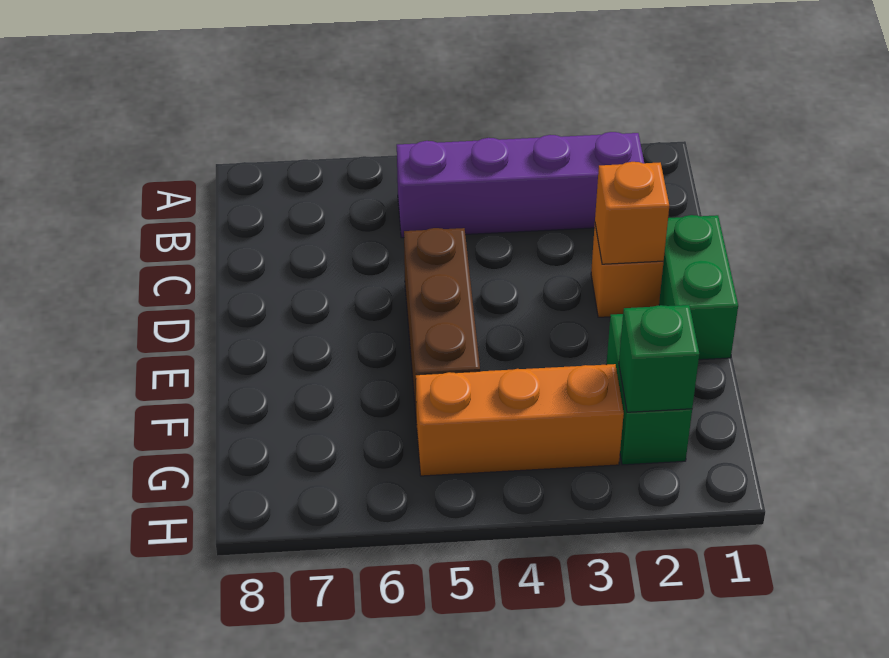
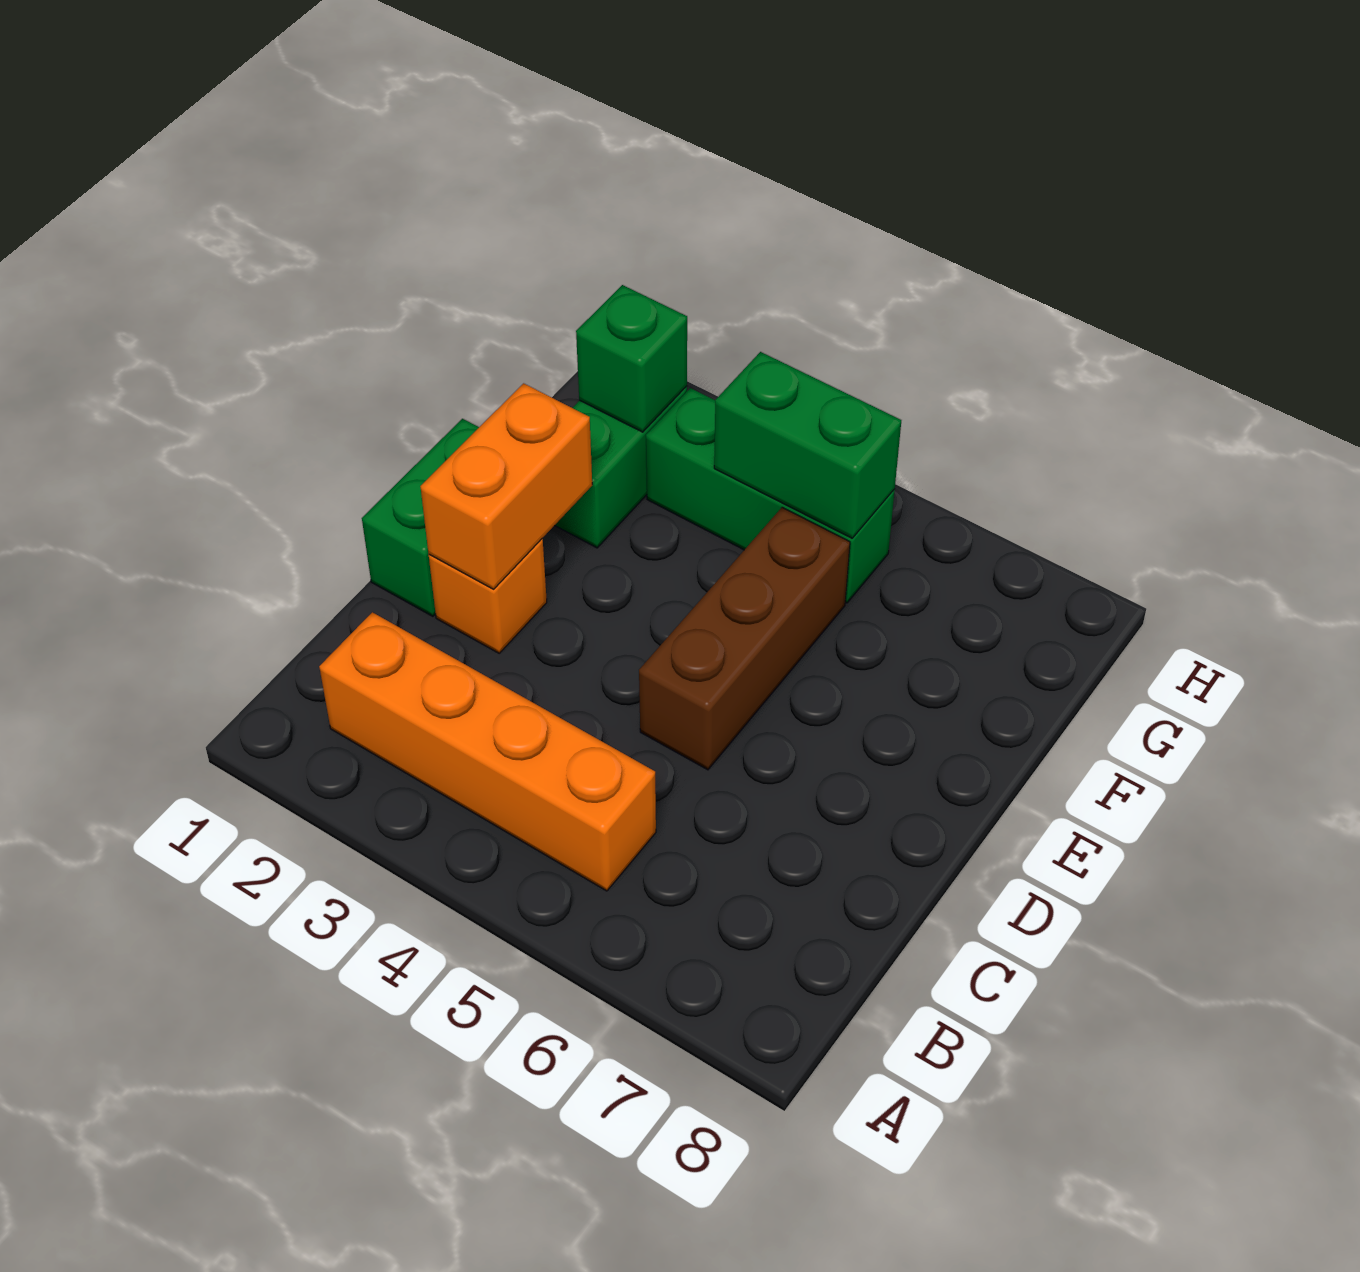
purple brick B2:B5 level 1 -> orange brick B2:B5 level 1
orange brick D2 level 2 -> orange brick D2:E2 level 2
orange brick G3:G5 level 1 -> green brick G3:G5 level 1
none -> green brick G4:G5 level 2

